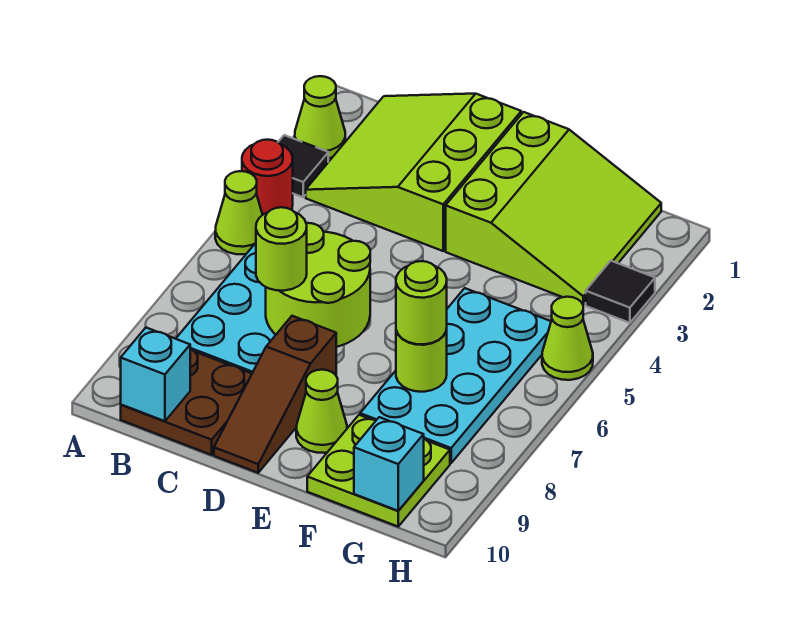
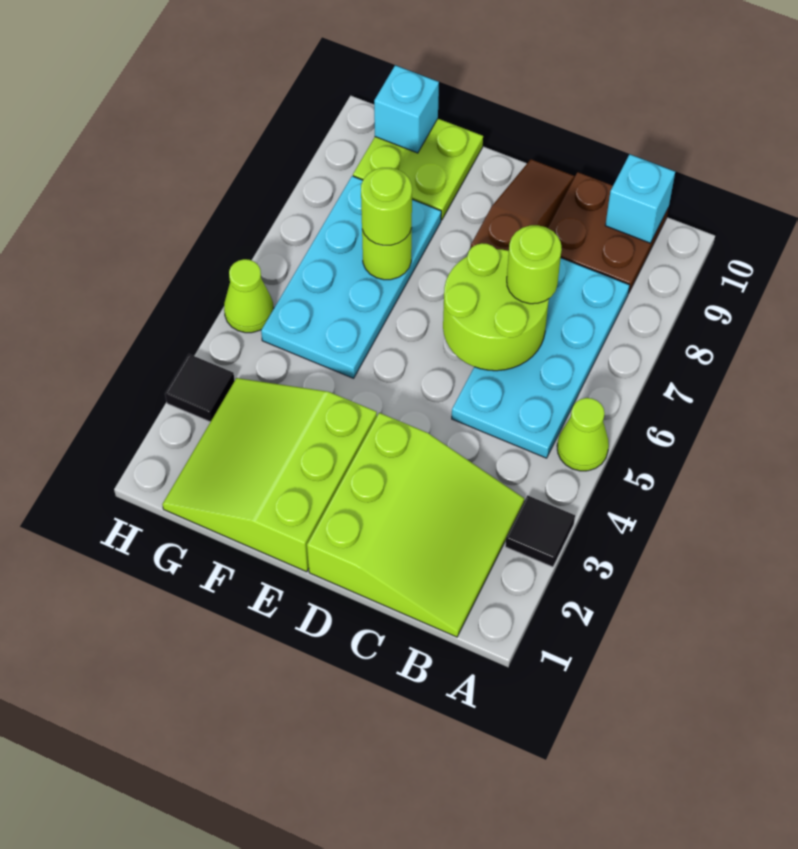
lime cone A2 level 1 -> none
red round brick A4 level 1 -> none
lime cone E9 level 1 -> none

